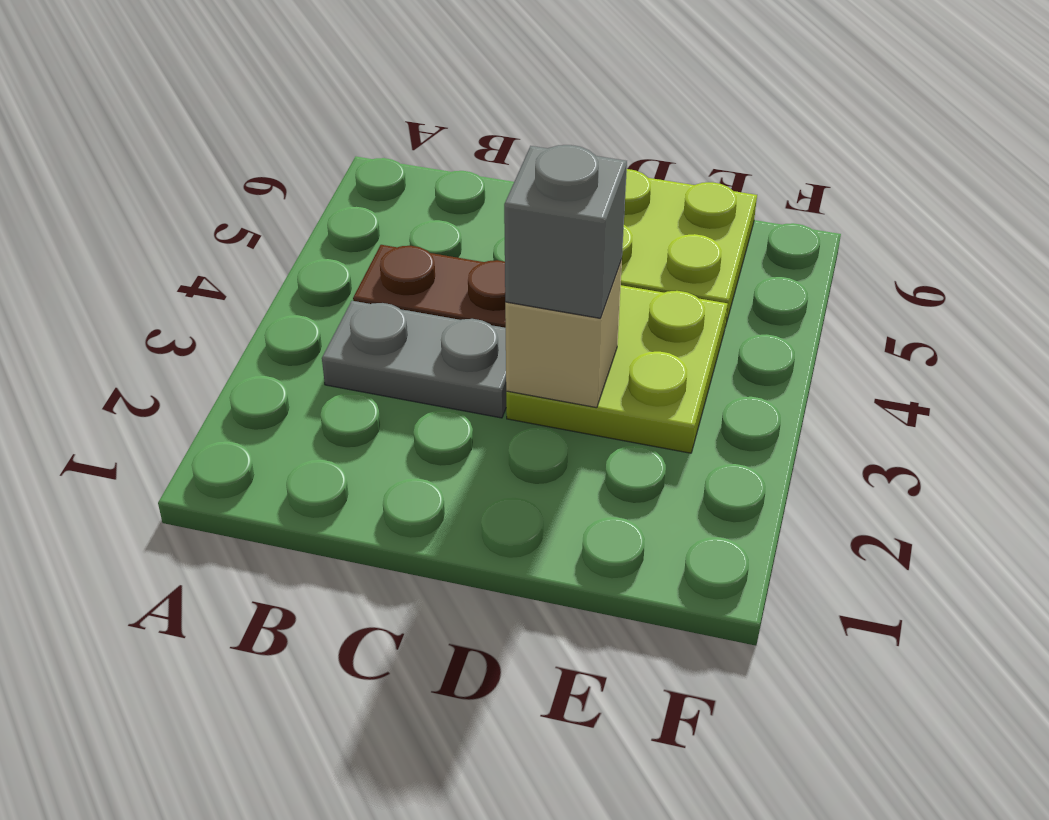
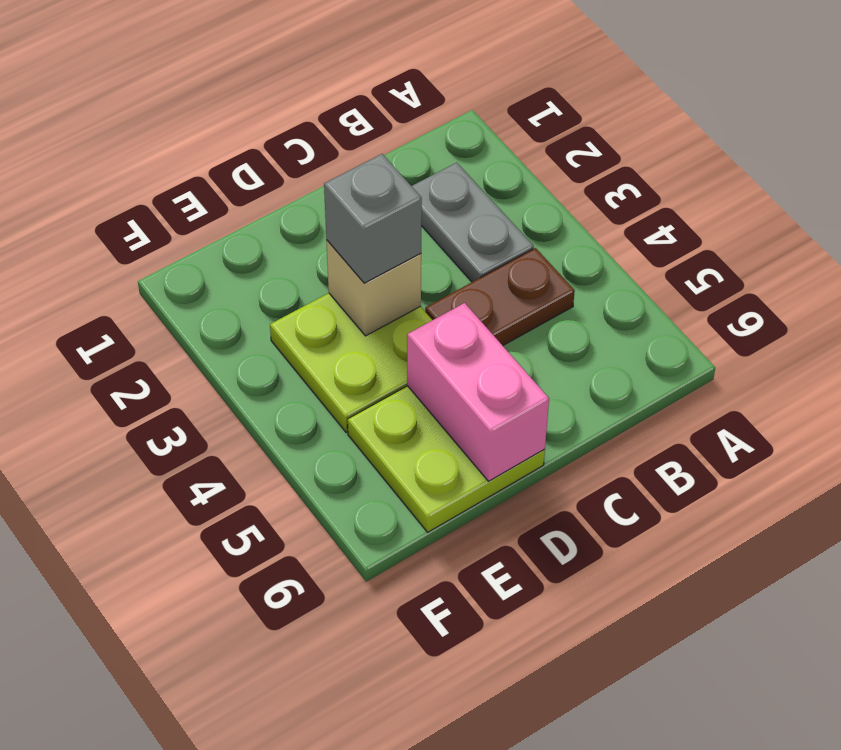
grey plate B3:C3 level 1 -> grey plate B2:B3 level 1
none -> pink brick D5:D6 level 2

